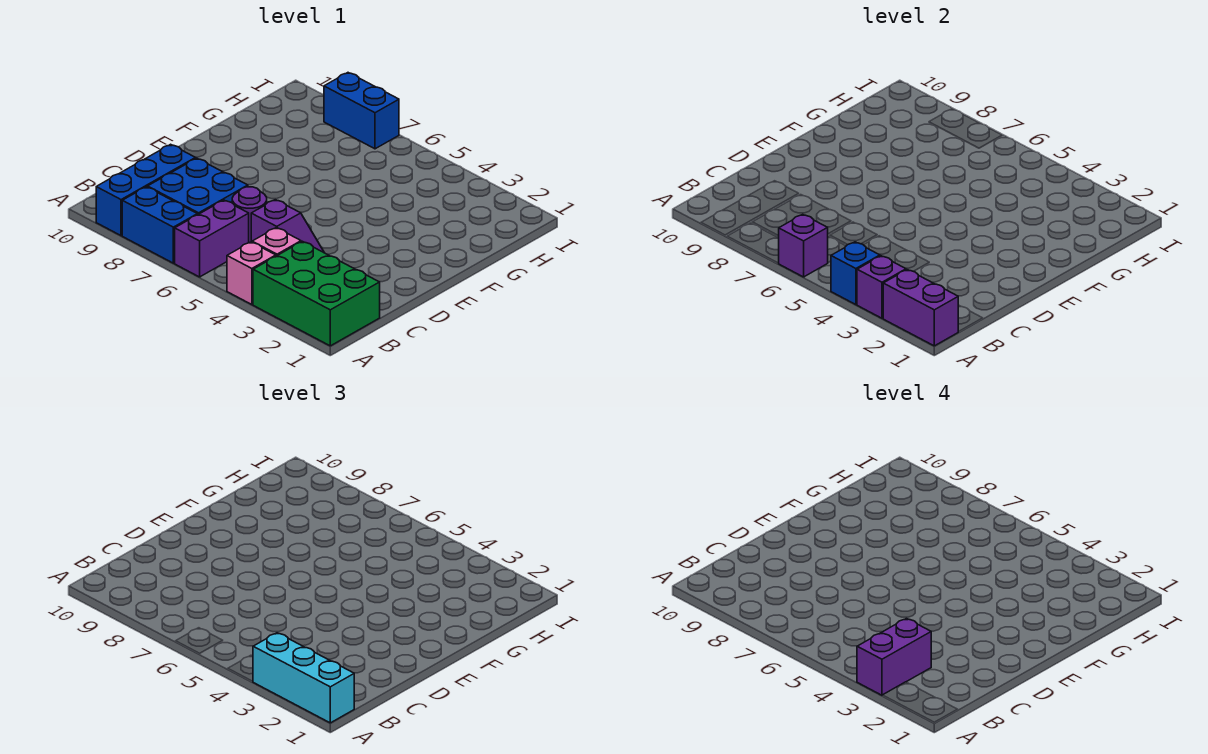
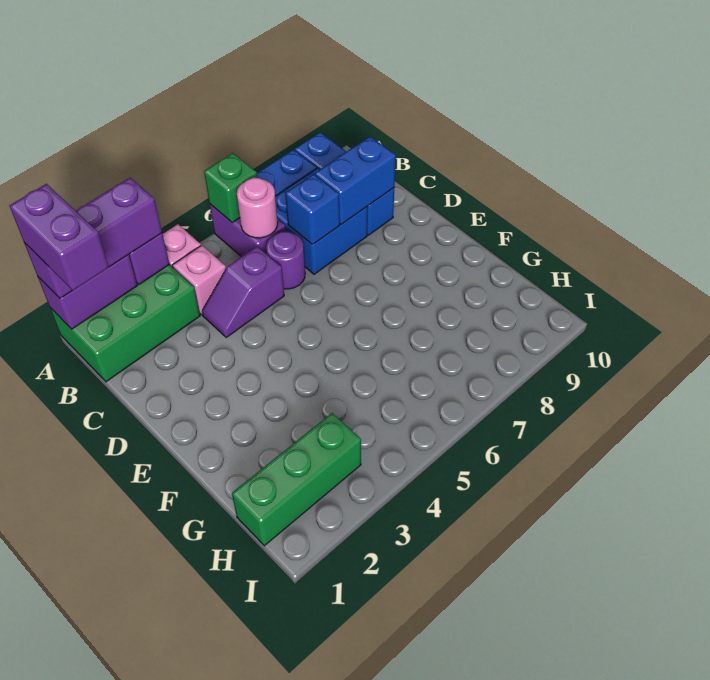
cyan brick A1:A3 level 3 -> purple brick A1:A3 level 3
purple brick A3:B3 level 4 -> purple brick A1:B1 level 4
blue brick A4 level 2 -> blue brick C7 level 2
purple brick A6 level 2 -> green brick A6 level 2
none -> pink round brick B6 level 2
none -> green brick H1:H3 level 1
blue brick I7:I8 level 1 -> blue brick C8:C9 level 2

